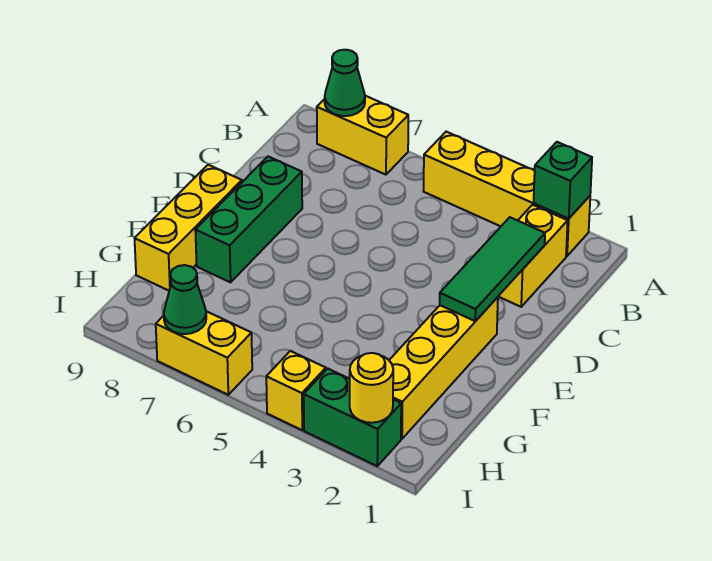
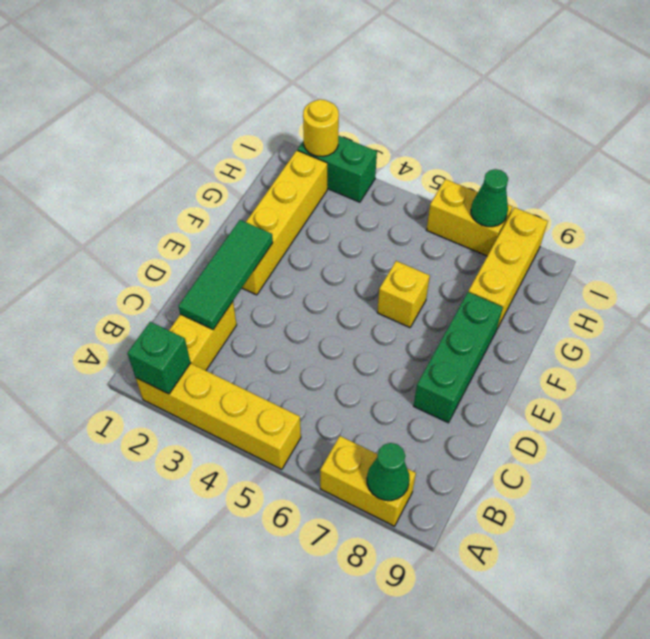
yellow brick E9:G9 level 1 -> yellow brick G8:I8 level 1
yellow brick I4 level 1 -> yellow brick F6 level 1

